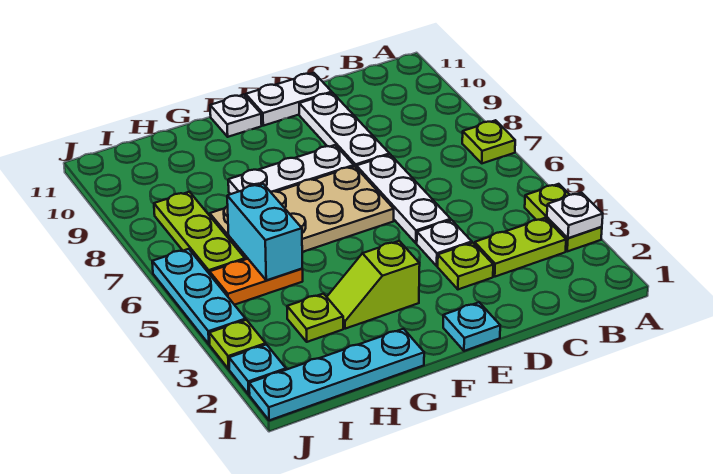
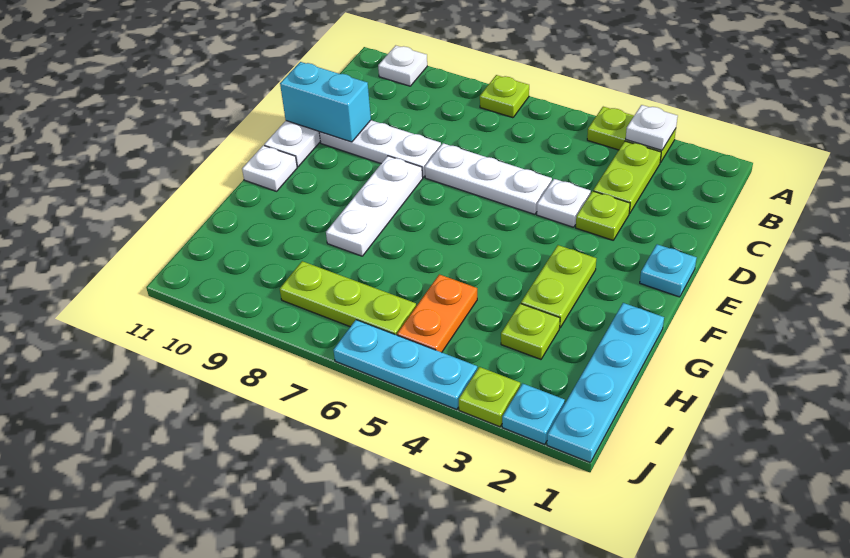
none -> white plate A10 level 1
tan plate E6:H7 level 1 -> none
lime slope F3:G3 level 1 top F -> lime plate F3:G3 level 1
cyan brick H5:H6 level 2 -> cyan brick D10:D11 level 2

